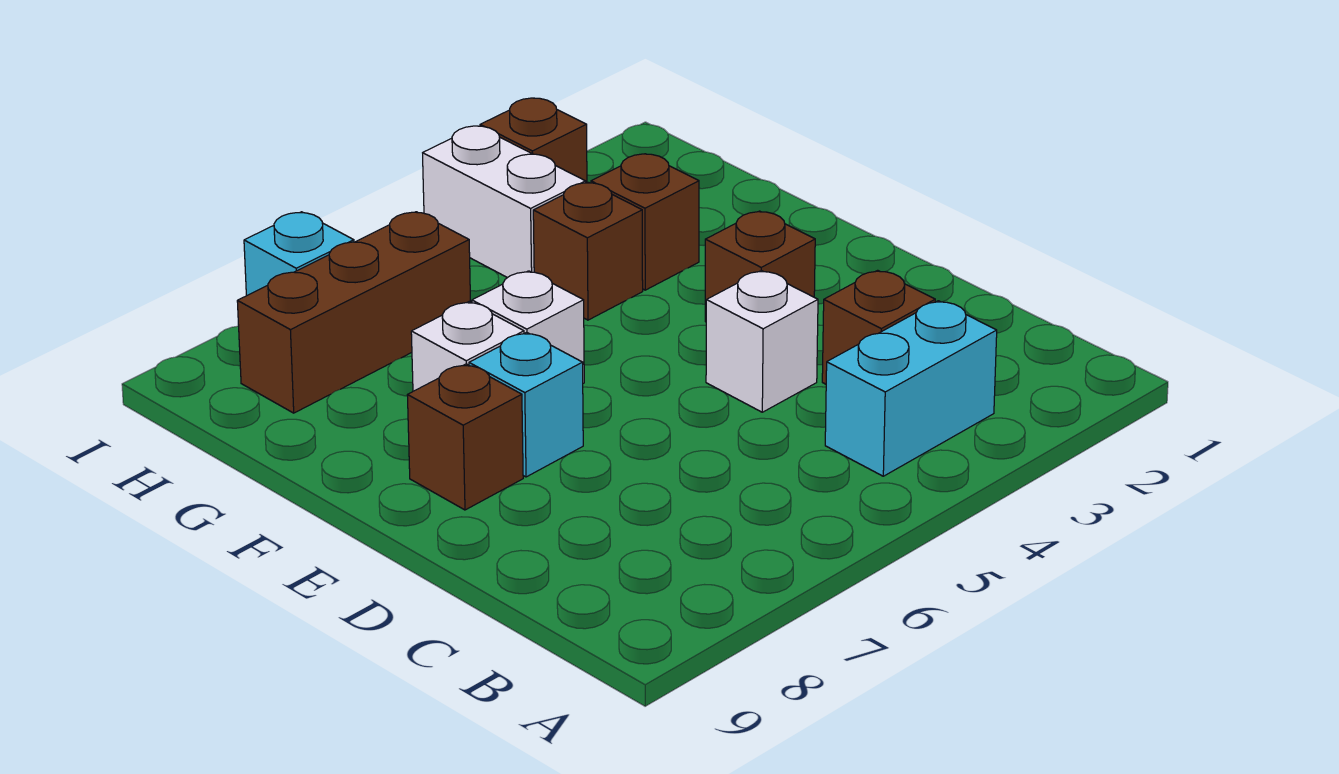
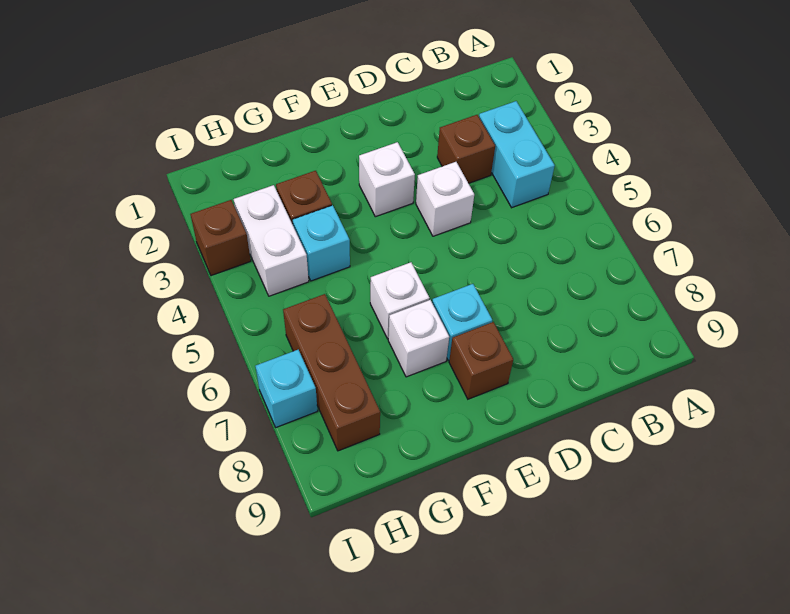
brown brick E3 level 1 -> white brick E3 level 1
brown brick G4 level 1 -> cyan brick G4 level 1
white brick H4:I4 level 1 -> white brick H3:H4 level 1

